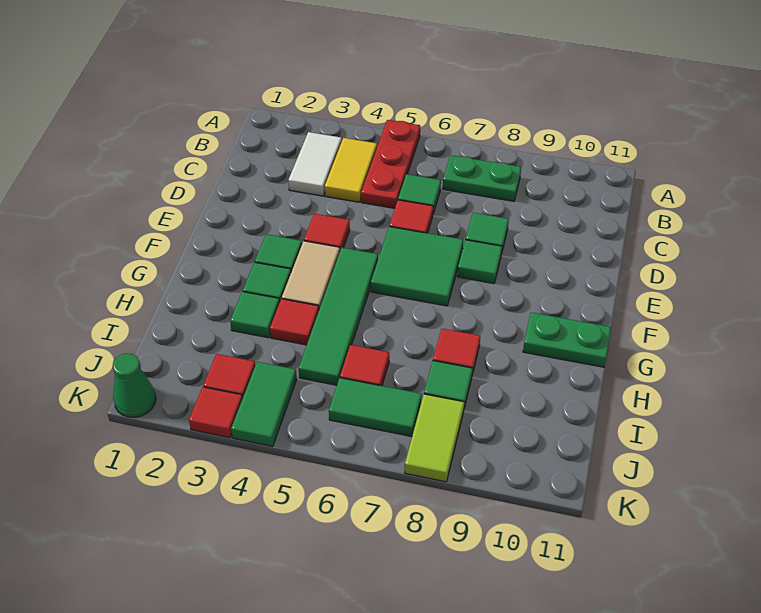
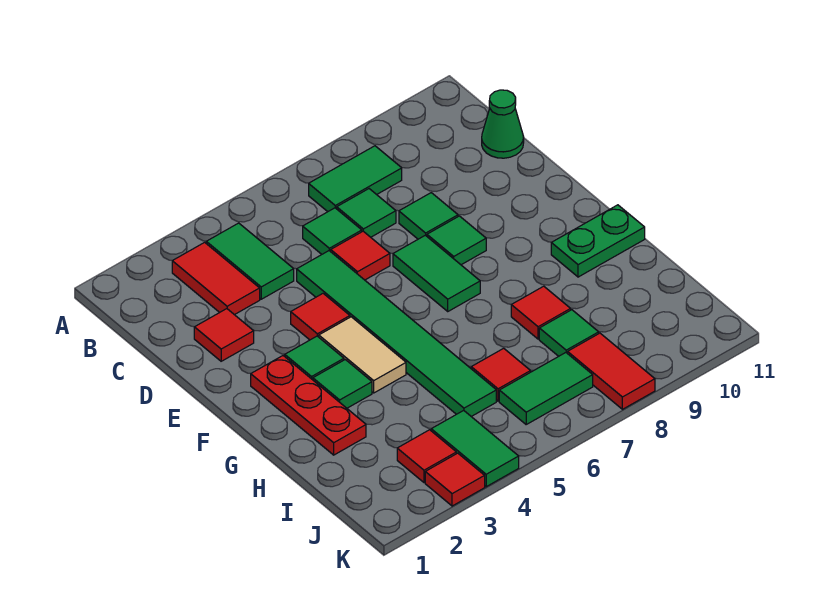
red plate A5:C5 level 1 -> red plate F2:H2 level 1
white tile B3:C3 level 1 -> red tile B3:C3 level 1
yellow tile B4:C4 level 1 -> green tile B4:C4 level 1
green plate B7:B8 level 1 -> green tile B7:B8 level 1
green tile E6:F7 level 1 -> green tile E7:F7 level 1
green tile F5:I5 level 1 -> green tile D5:I5 level 1
green tile H3 level 1 -> green tile C7 level 1
red tile H4 level 1 -> red tile D2 level 1
lime tile J8:K8 level 1 -> red tile J8:K8 level 1
green cone K1 level 1 -> green cone C11 level 1

